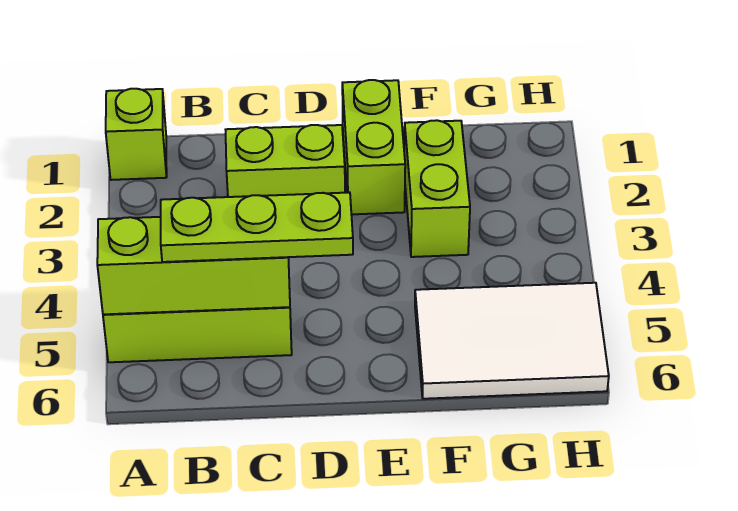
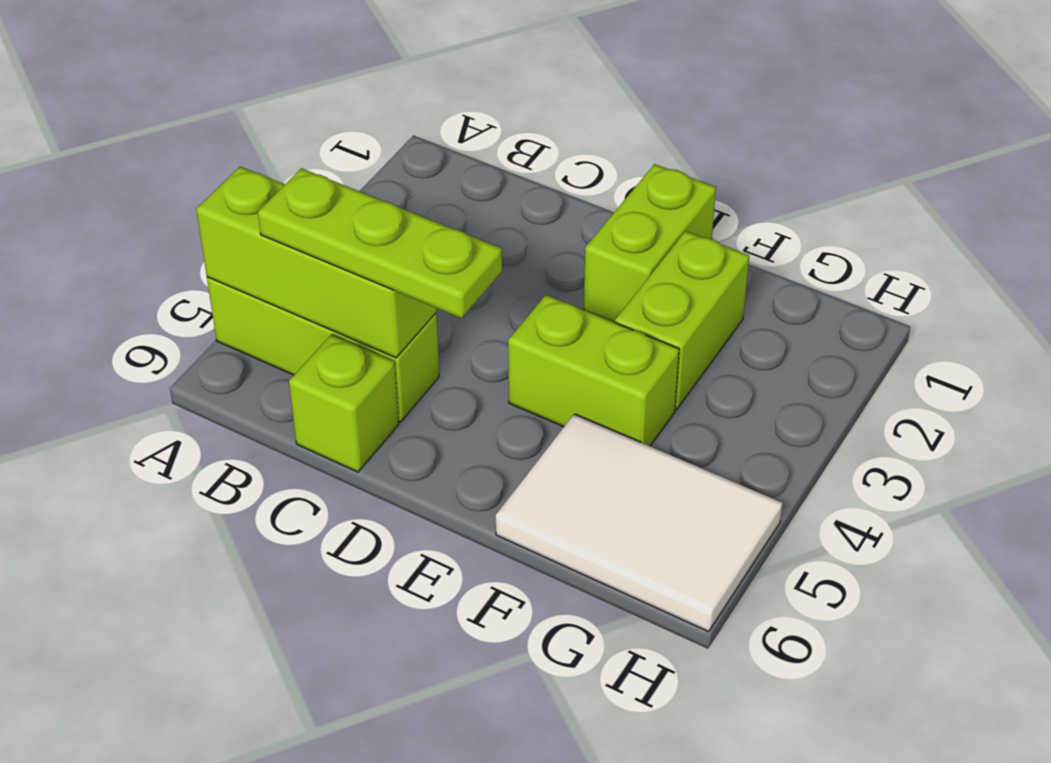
lime brick A1 level 1 -> lime brick C6 level 1
lime brick C2:D2 level 1 -> lime brick E4:F4 level 1

